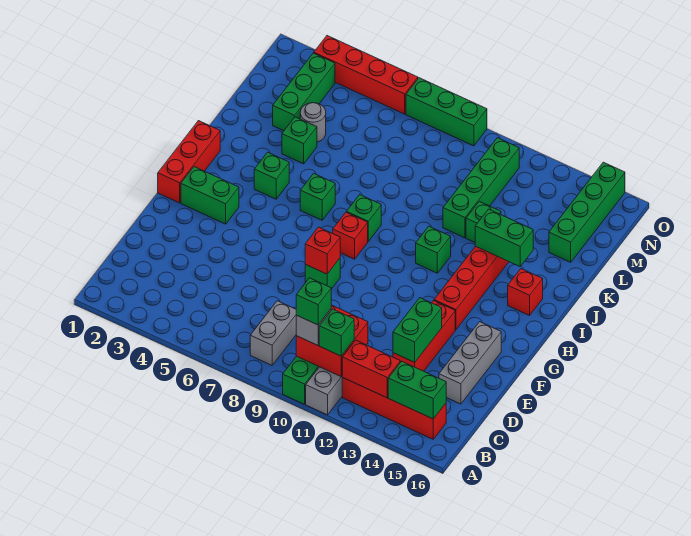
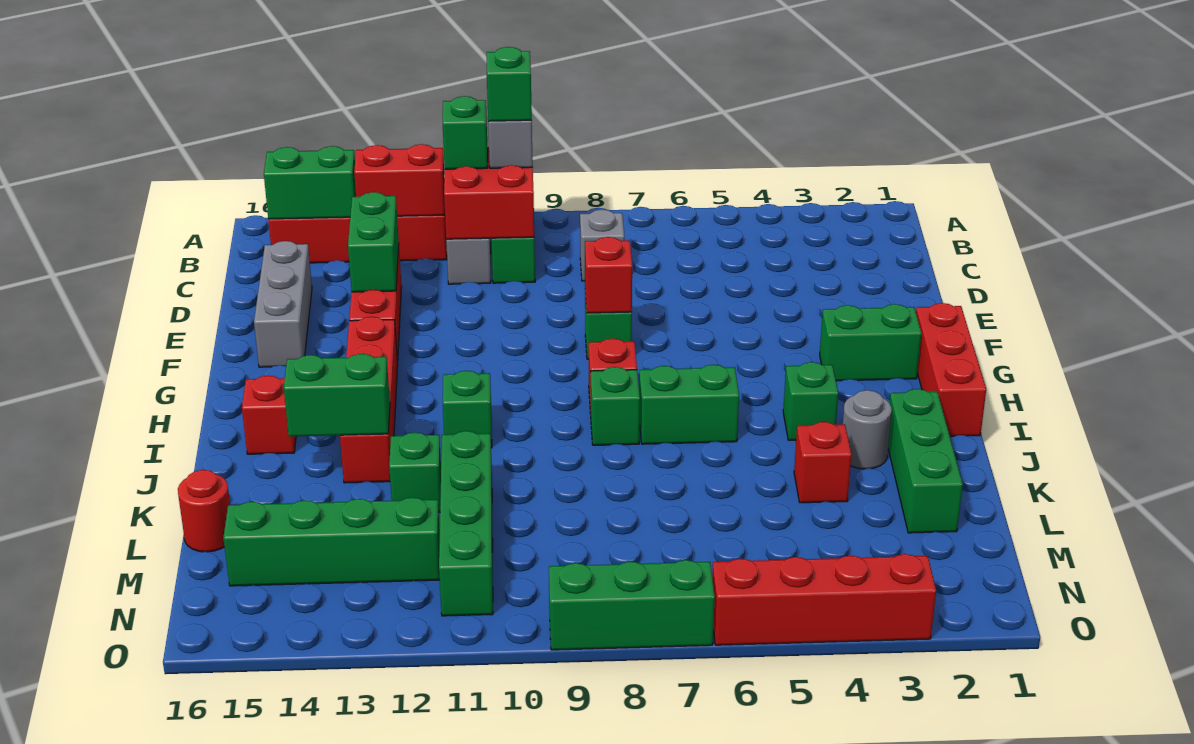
grey brick B8:C8 level 1 -> grey brick C8 level 1
green brick I6 level 1 -> green brick I6:I7 level 1
green brick K4 level 1 -> red brick K4 level 1
green brick L3:N3 level 1 -> green brick J2:L2 level 1
grey round brick L4 level 1 -> grey round brick J3 level 1
green brick L15:O15 level 1 -> green brick M12:M15 level 1
none -> red round brick L16 level 1

